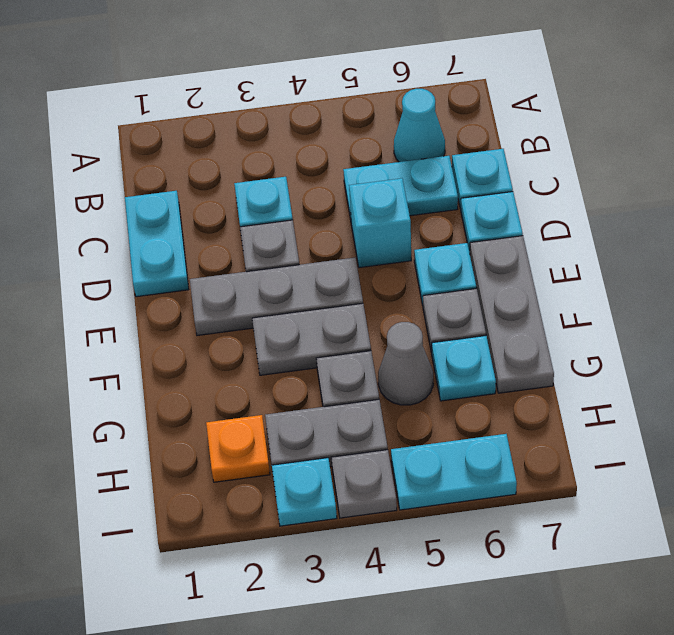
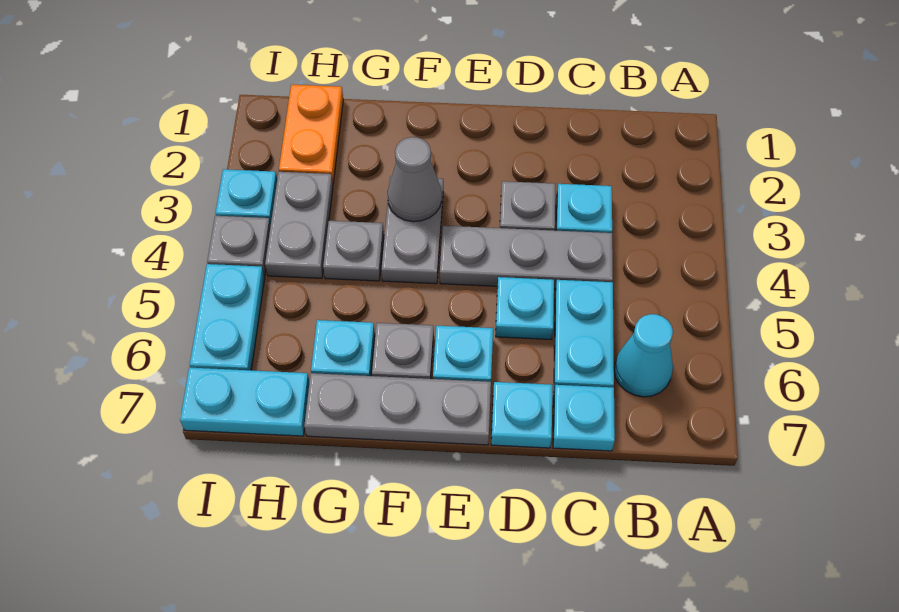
cyan plate C1:D1 level 1 -> cyan plate H7:I7 level 1
cyan brick D5 level 1 -> cyan plate D5 level 1
grey plate E2:E4 level 1 -> grey plate C4:E4 level 1
grey cone G5 level 1 -> grey cone F3 level 2
orange plate H2 level 1 -> orange plate H1:H2 level 1

